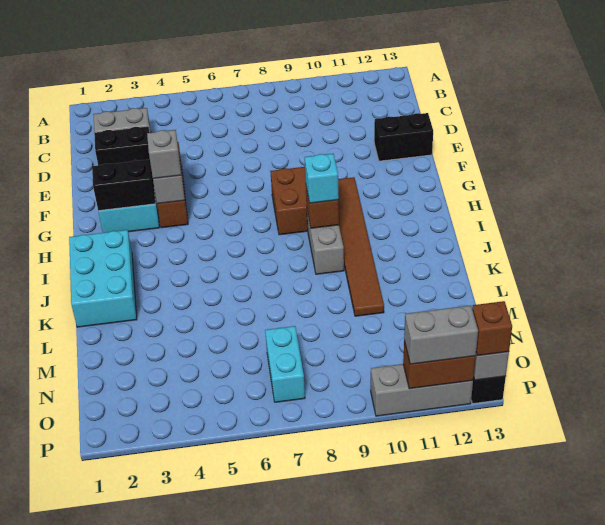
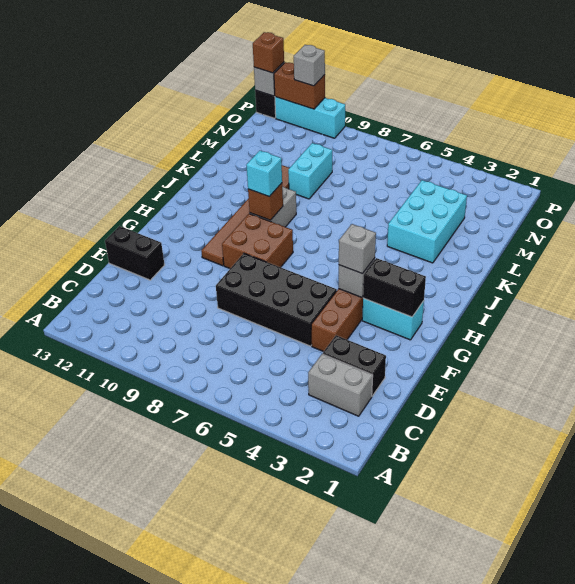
none -> black brick E5:F8 level 1
cyan brick I1:K2 level 1 -> cyan brick K3:M4 level 1
cyan brick N7:O7 level 1 -> cyan brick L9:M9 level 1
grey brick P10:P12 level 1 -> cyan brick P10:P12 level 1
grey brick P11:P12 level 3 -> grey brick P11 level 3

